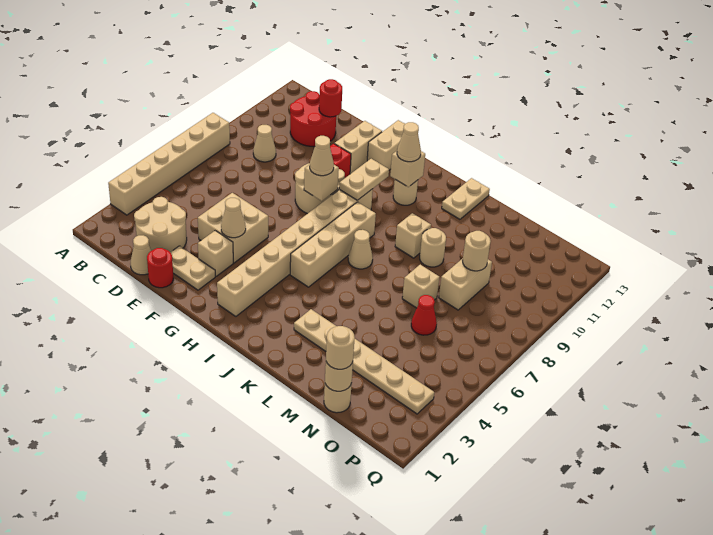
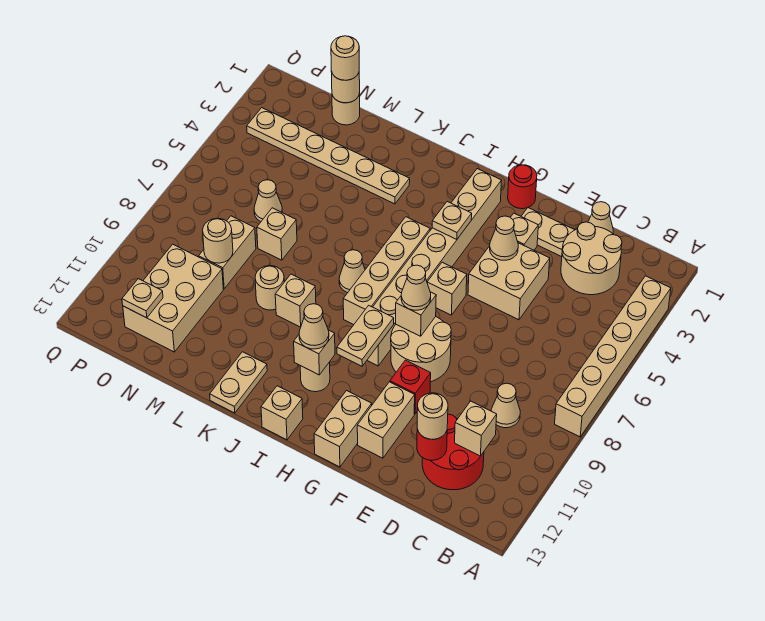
none -> tan brick C11 level 2
none -> tan round brick D12 level 3
red round brick E1 level 1 -> red round brick G1 level 1
none -> tan brick G6 level 1
none -> tan plate H4 level 2
none -> tan brick I13 level 1
red cone N6 level 1 -> tan cone N6 level 1
none -> tan brick N10:O12 level 1
none -> tan plate O12 level 2

